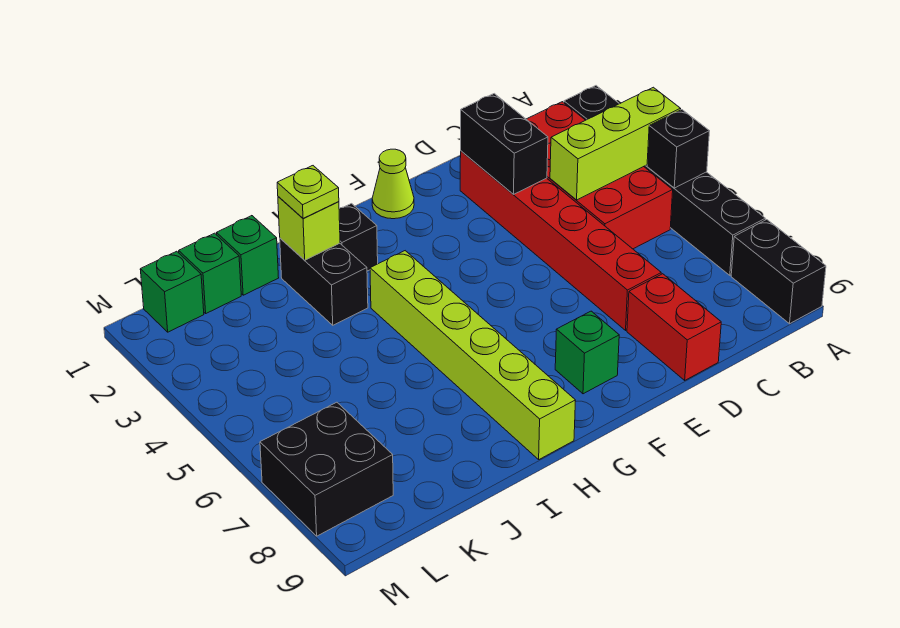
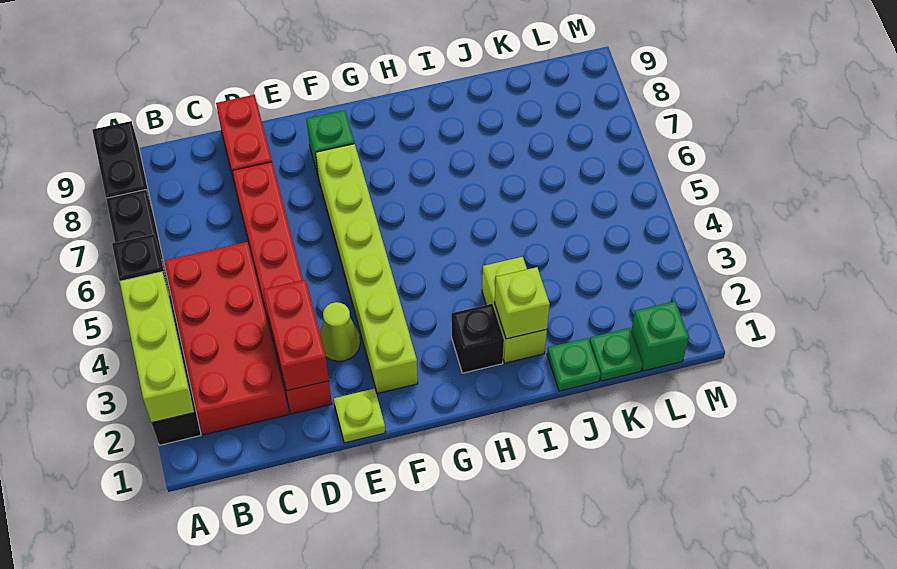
lime brick A4:C4 level 2 -> lime brick A2:A4 level 2
black brick D2:D3 level 2 -> red brick D2:D3 level 2
lime cone F1 level 1 -> lime cone E3 level 1
lime brick H4:H9 level 1 -> lime brick F2:F7 level 1
black brick I2:I3 level 1 -> lime brick I2:I3 level 1
lime plate I2 level 3 -> lime plate E1 level 1
green brick J1 level 1 -> green plate J1 level 1
green brick K1 level 1 -> green plate K1 level 1
black brick L7:M8 level 1 -> none

